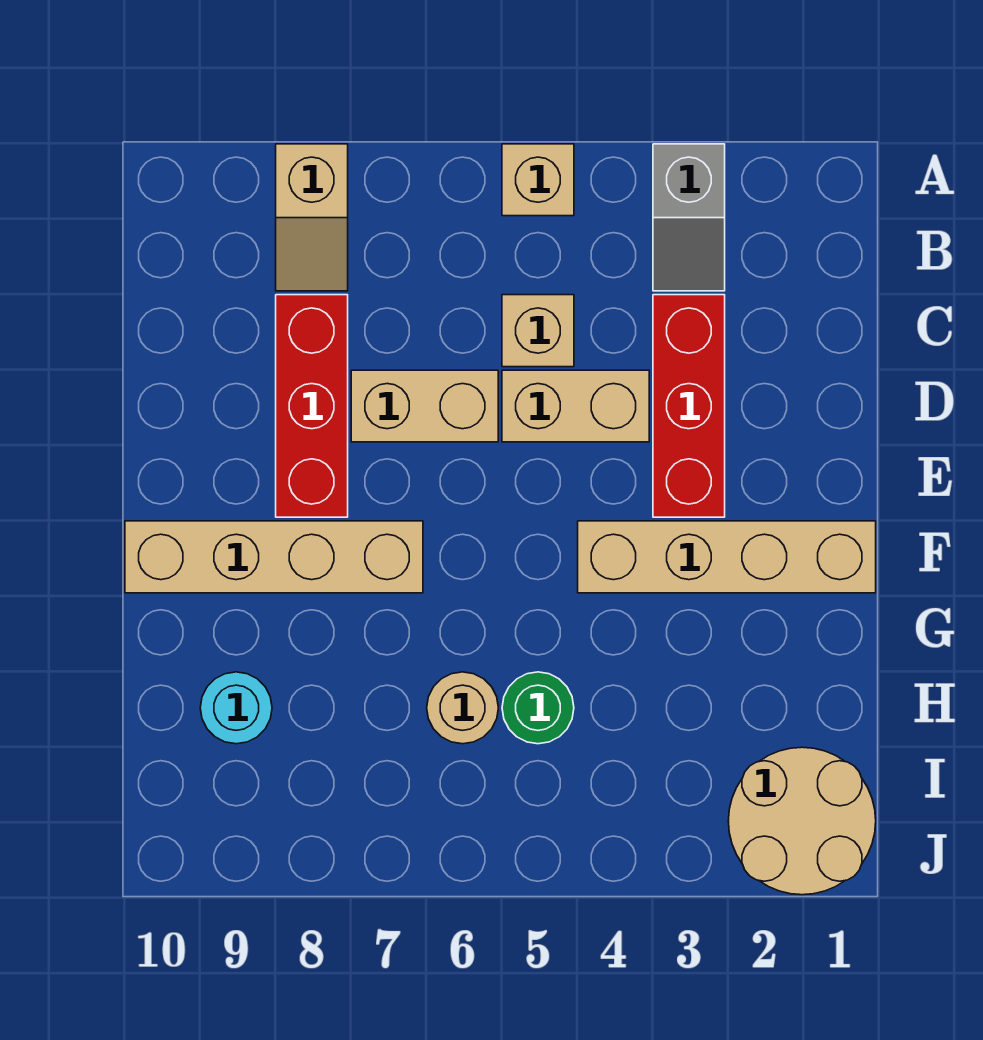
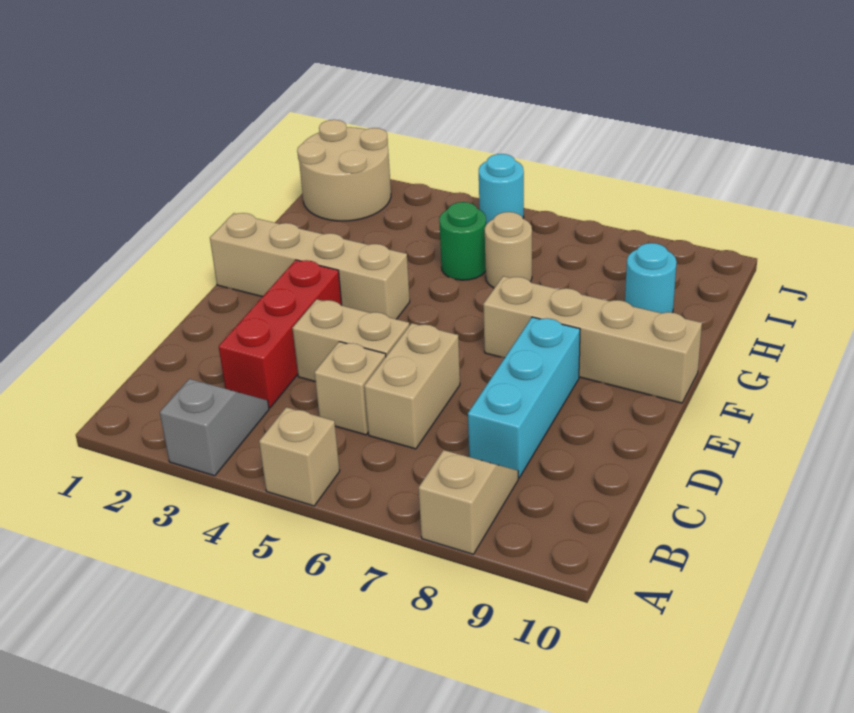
red brick C8:E8 level 1 -> cyan brick C8:E8 level 1
tan brick D6:D7 level 1 -> tan brick C6:D6 level 1
none -> cyan round brick J5 level 1

